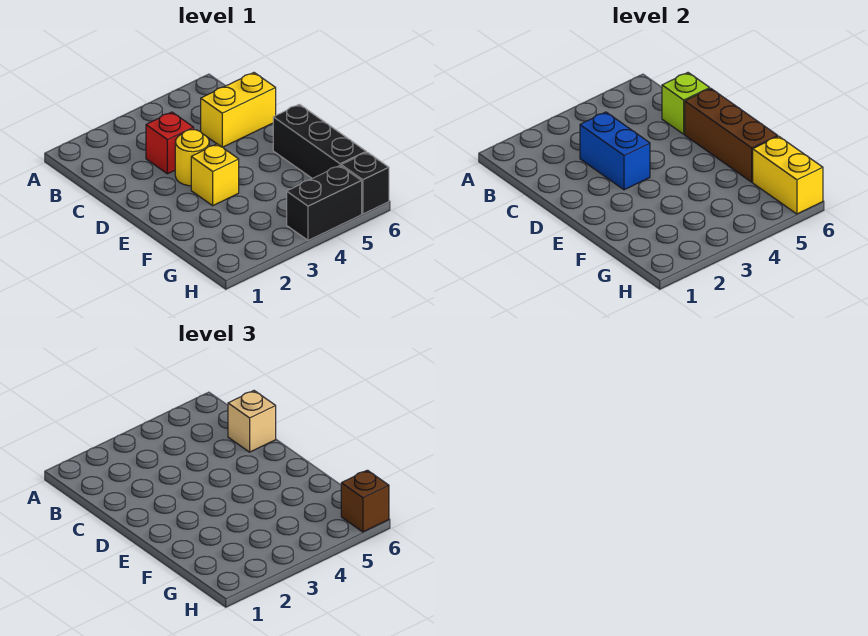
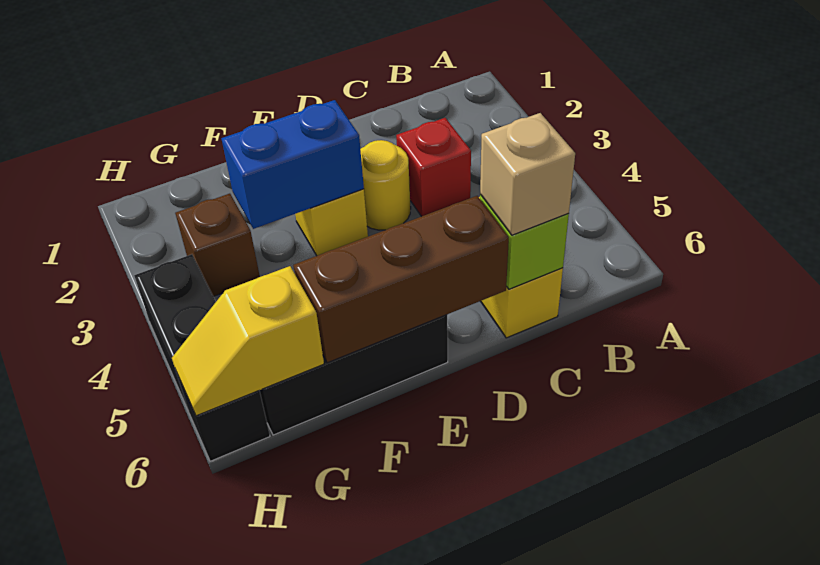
blue brick C3:D3 level 2 -> blue brick E3:F3 level 2
yellow brick G6:H6 level 2 -> yellow slope G6:H6 level 2 top G
brown brick H6 level 3 -> brown brick G3 level 1

